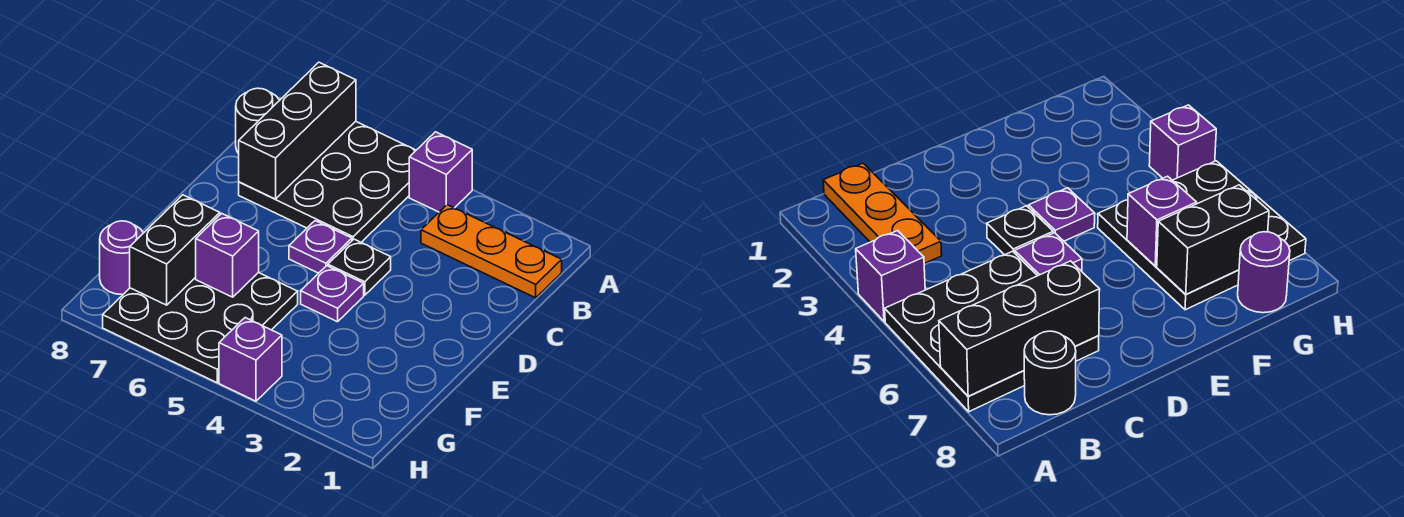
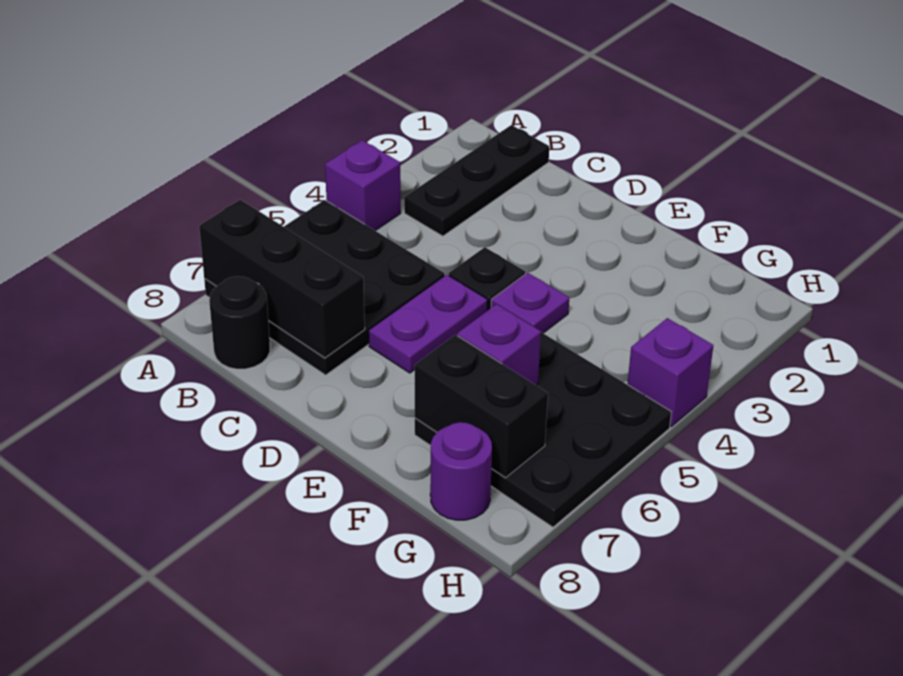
orange plate B1:B3 level 1 -> black plate B1:B3 level 1
purple plate D5 level 1 -> purple plate D5:D6 level 1

